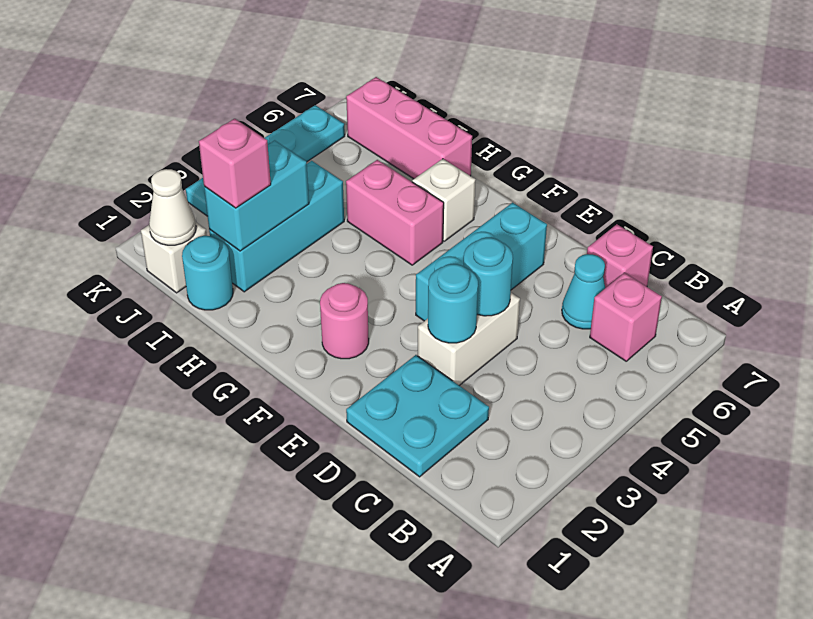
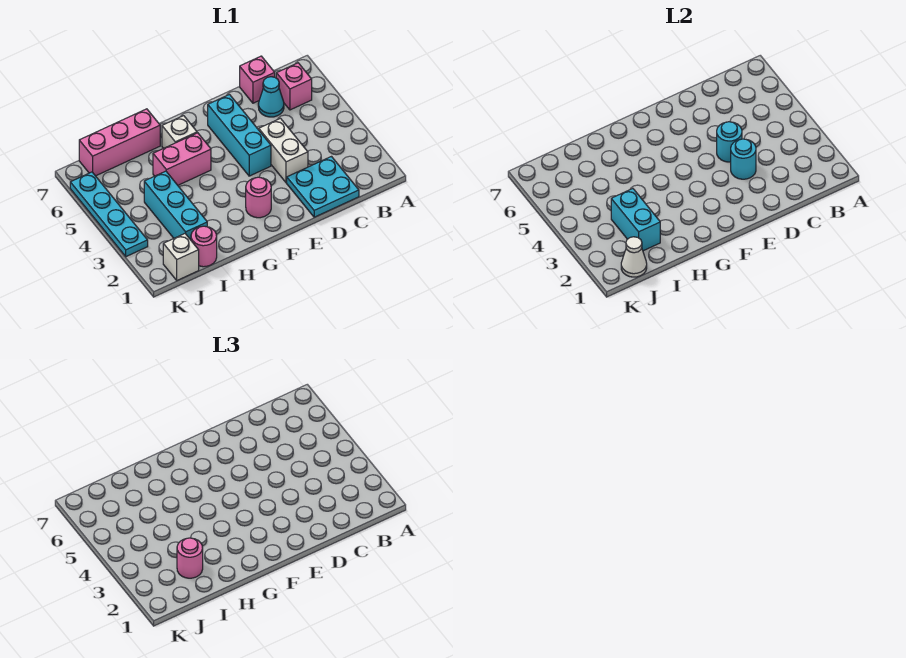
cyan round brick I1 level 1 -> pink round brick I1 level 1
pink brick I2 level 3 -> pink round brick I2 level 3

